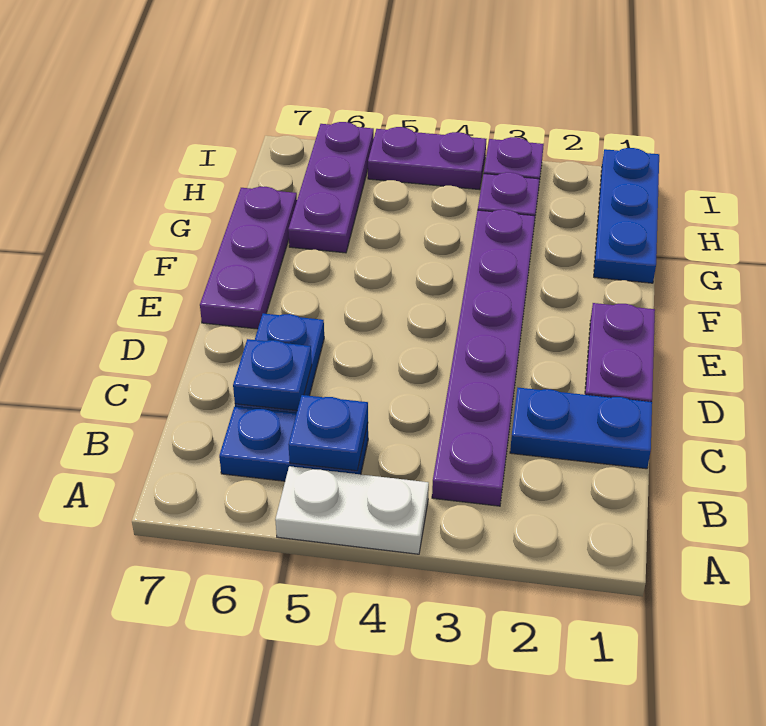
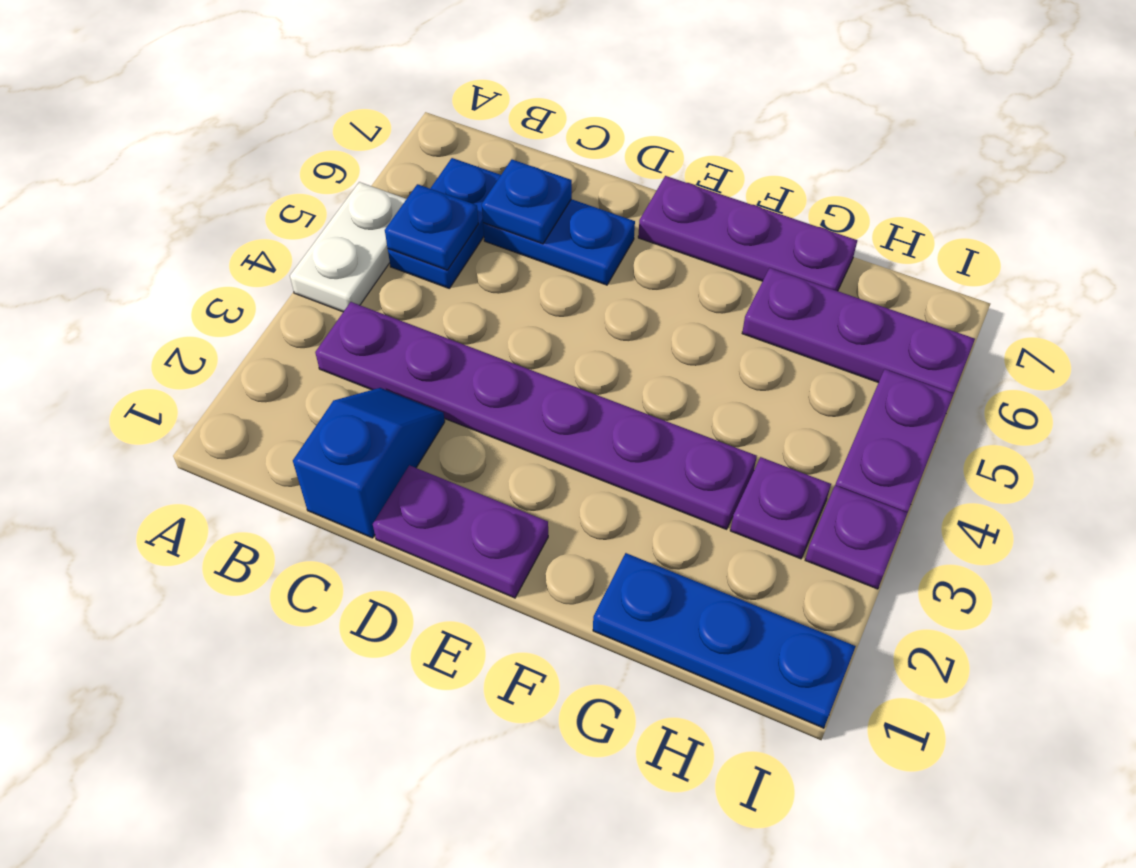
blue plate C1:C2 level 1 -> blue slope C1:C2 level 1 top 1

